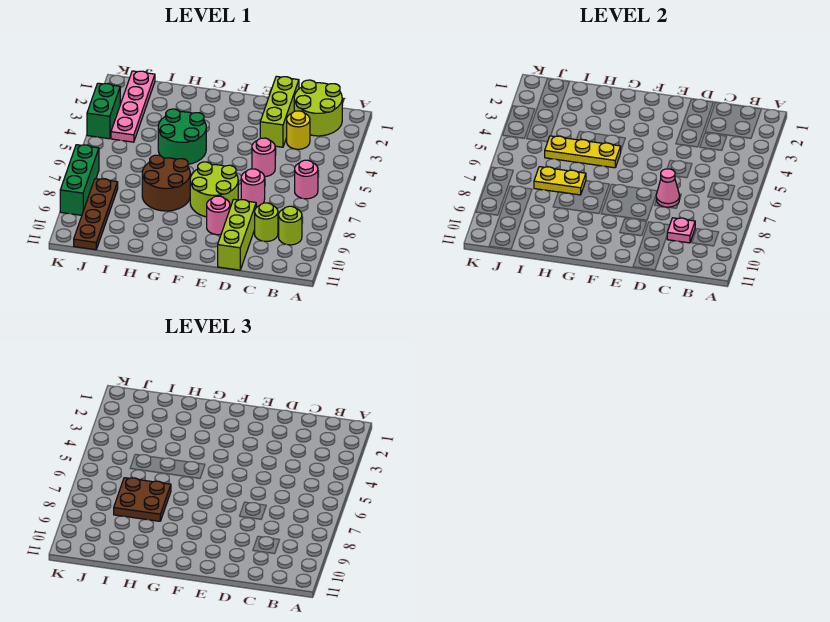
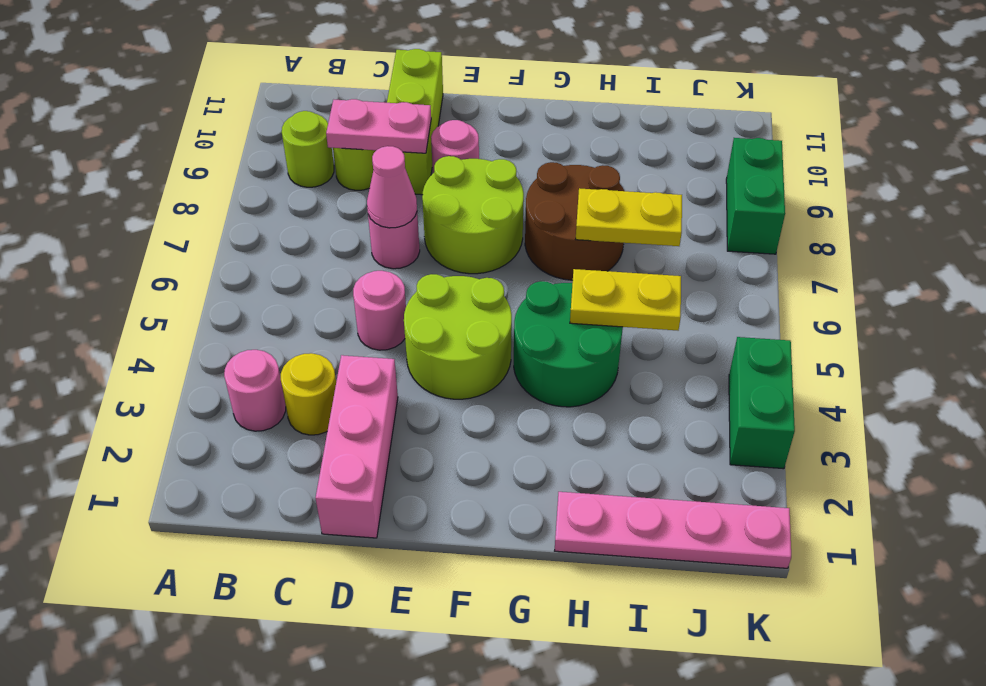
lime round brick B1:C2 level 1 -> lime round brick E4:F5 level 1
pink round brick B6 level 1 -> pink round brick B3 level 1
pink plate C9 level 2 -> pink plate C9:D9 level 2
lime brick D1:D3 level 1 -> pink brick D1:D3 level 1
yellow plate G5:I5 level 2 -> yellow plate H5:I5 level 2
brown plate H7:I8 level 3 -> none
pink plate J1:J4 level 1 -> pink plate H1:K1 level 1
brown plate J8:J11 level 1 -> none
green brick K7:K9 level 1 -> green brick K8:K9 level 1

